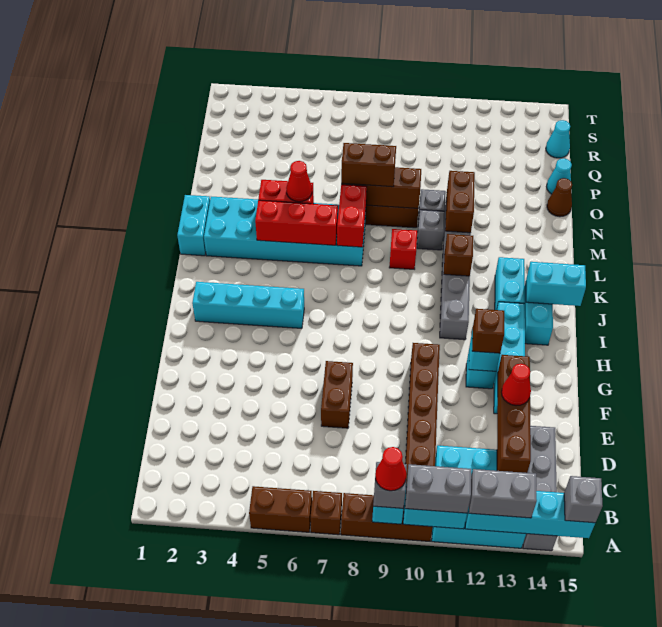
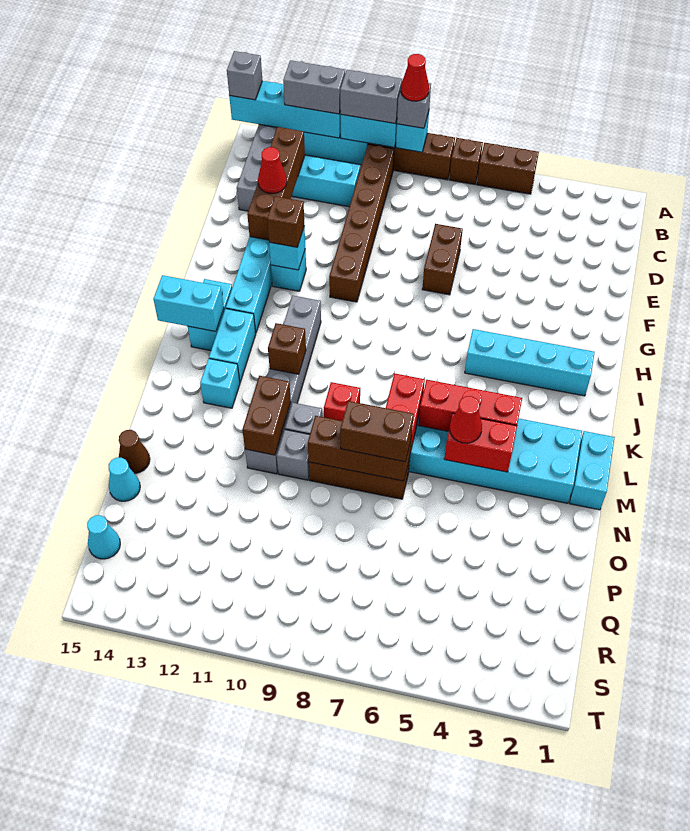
none -> cyan brick L13 level 1

